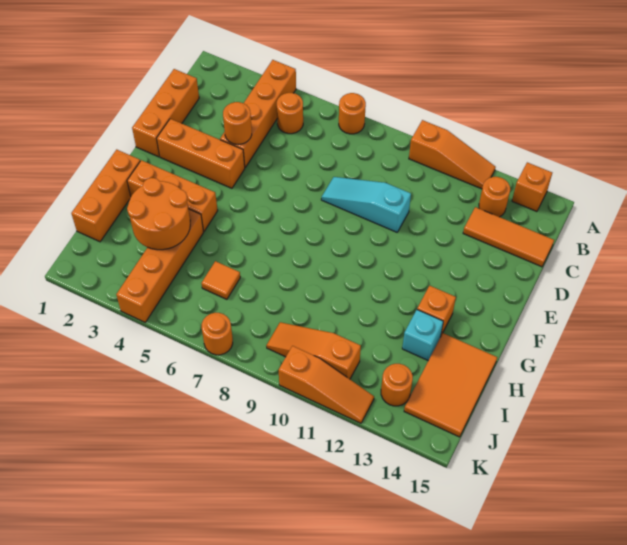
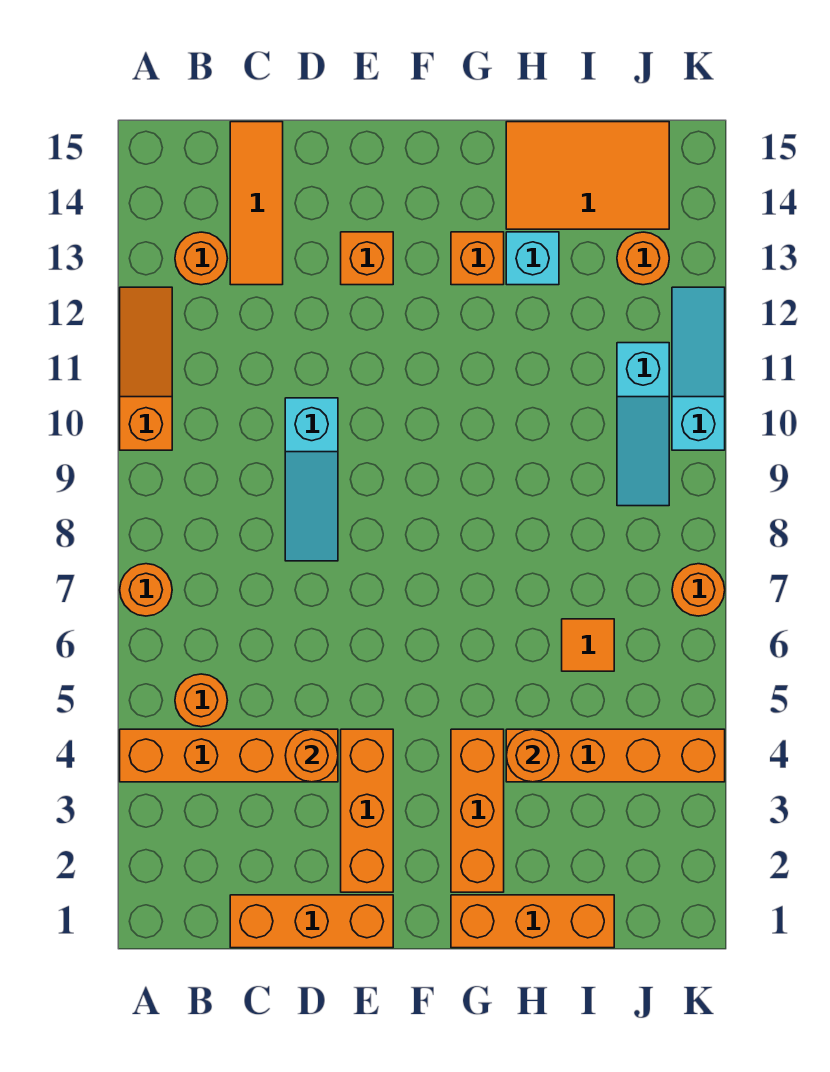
orange brick A14 level 1 -> orange brick E13 level 1
orange round brick H3:I4 level 2 -> orange round brick H4 level 2
orange slope J9:J11 level 1 top 11 -> cyan slope J9:J11 level 1 top 11
orange slope K10:K12 level 1 top 10 -> cyan slope K10:K12 level 1 top 10

